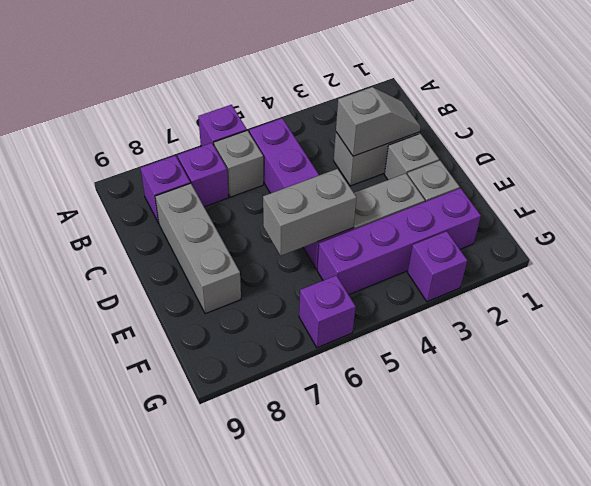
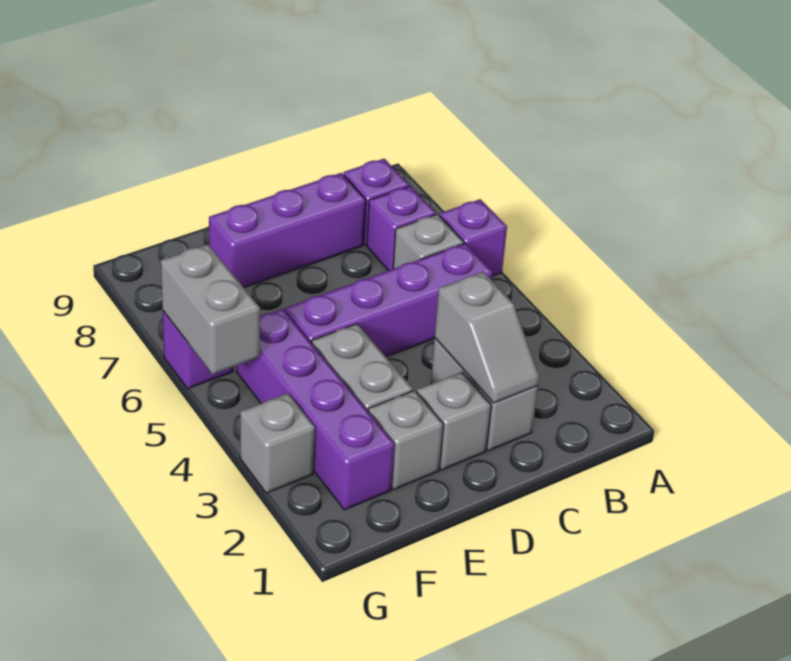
grey brick C8:E8 level 1 -> purple brick C8:E8 level 1
grey brick E5:E6 level 2 -> grey brick G5:G6 level 2
purple brick G3 level 1 -> grey brick G3 level 1

